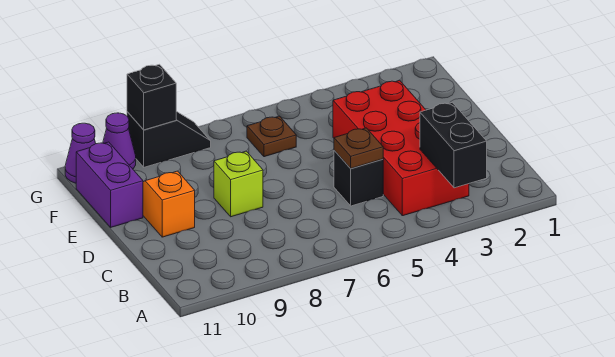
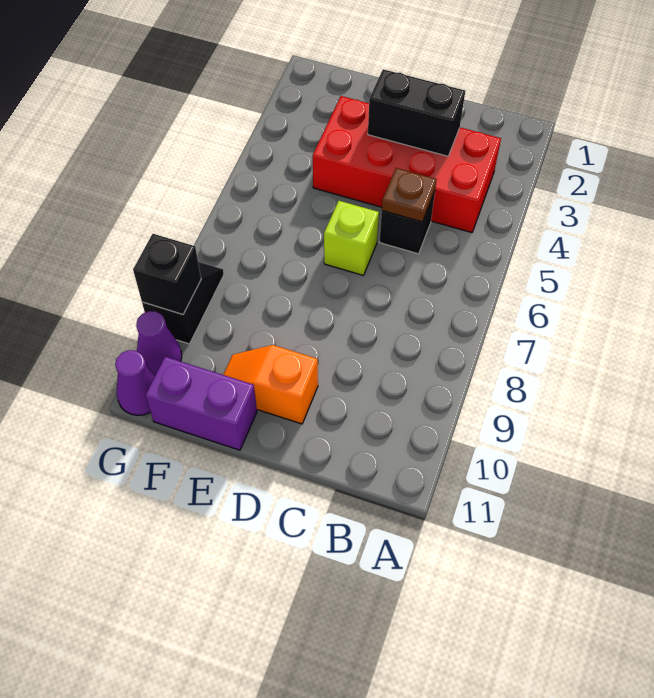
black brick A3:B3 level 2 -> black brick C3:D3 level 2
lime brick D8 level 1 -> lime brick D6 level 1
brown plate F6 level 1 -> none

